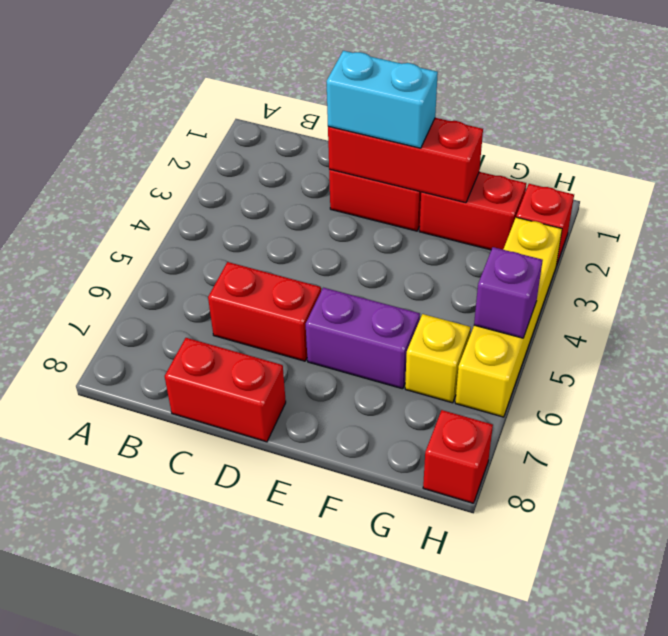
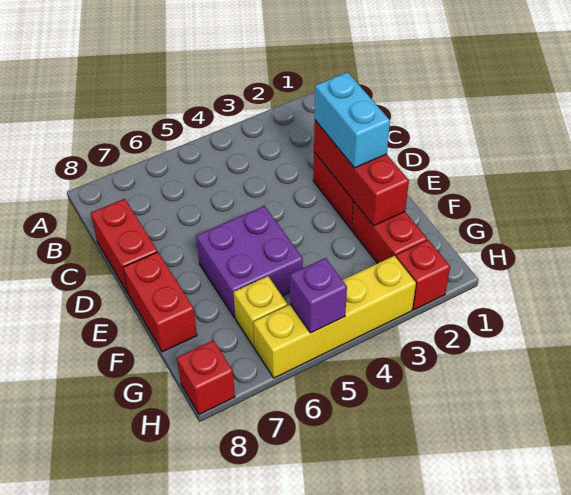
red brick C6:D6 level 1 -> red brick E8:F8 level 1
purple brick E6:F6 level 1 -> purple brick E5:F6 level 1

